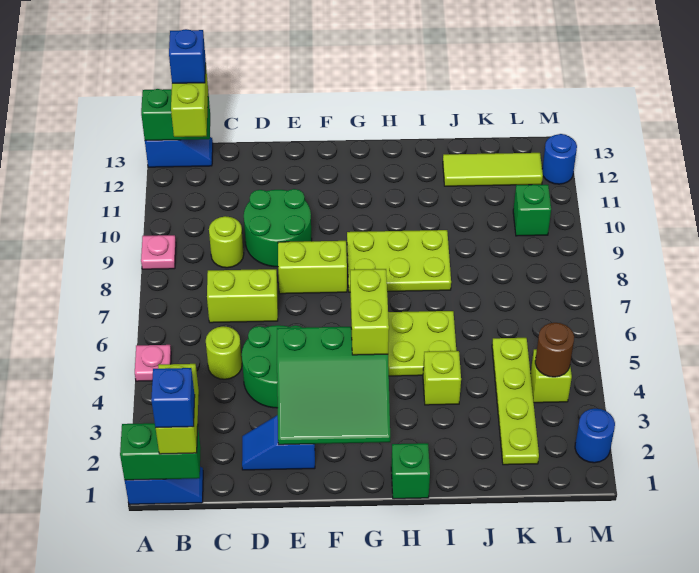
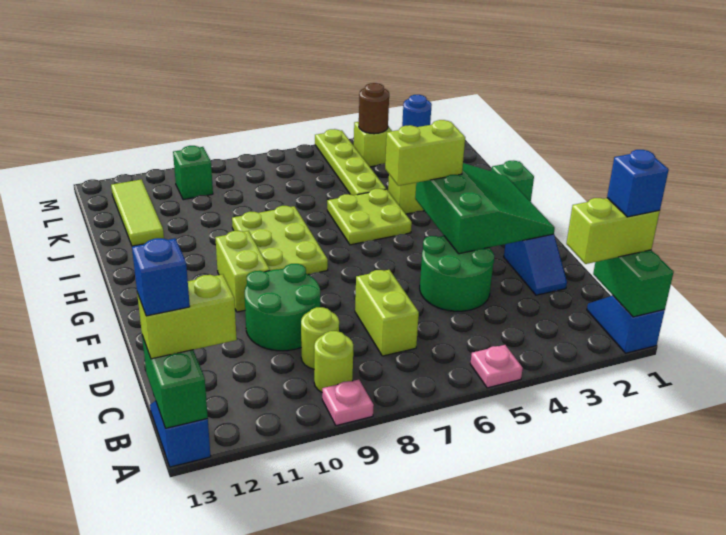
lime round brick C5 level 1 -> lime round brick B9 level 1
lime brick E8:F8 level 1 -> lime brick F10:G10 level 1
lime plate K2:K5 level 1 -> lime plate J5:M5 level 1
blue round brick M12 level 1 -> none

